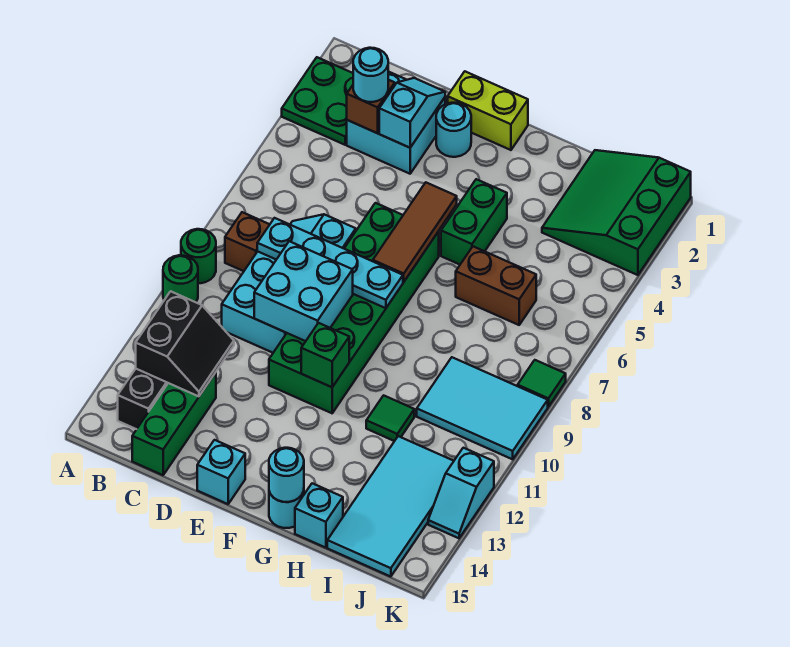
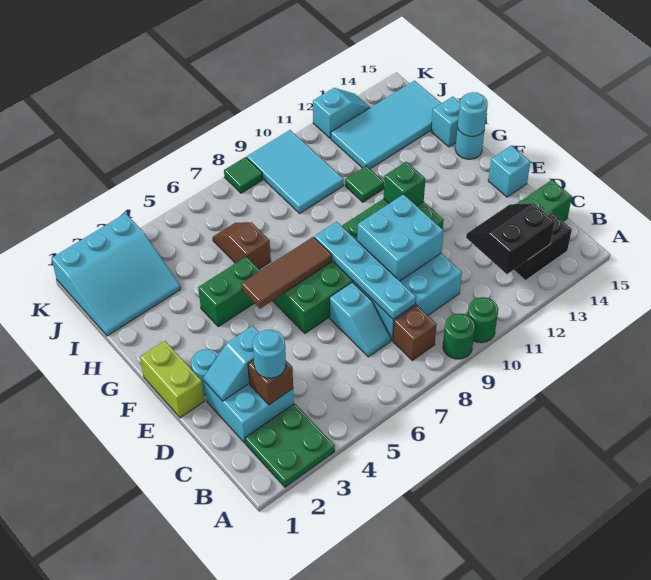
brown brick H6:I6 level 1 -> brown slope H6:I6 level 1 top H
green slope I1:K3 level 1 top K -> cyan slope I1:K3 level 1 top K

